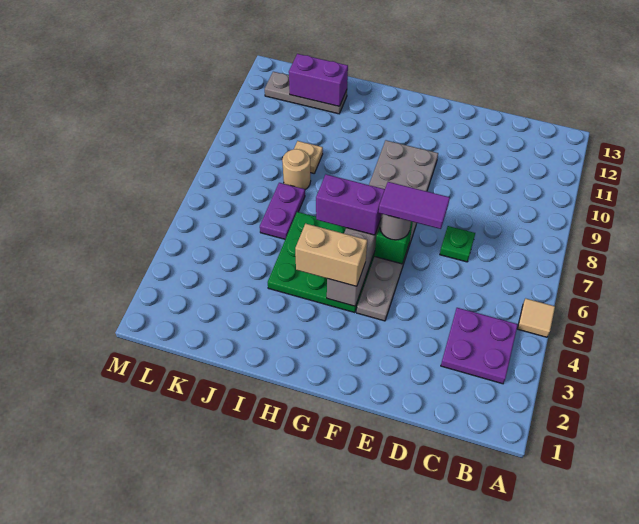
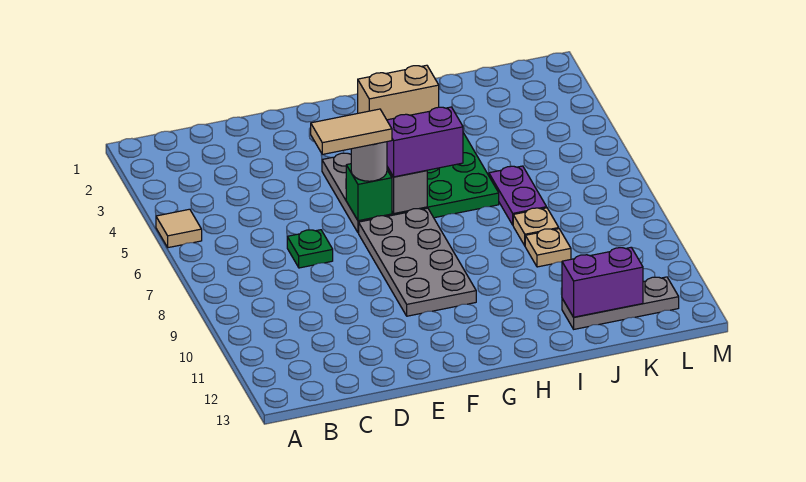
purple plate B3:C4 level 1 -> none
purple tile E6:F6 level 4 -> tan tile E6:F6 level 4
tan round brick J8 level 1 -> tan plate J8 level 1

